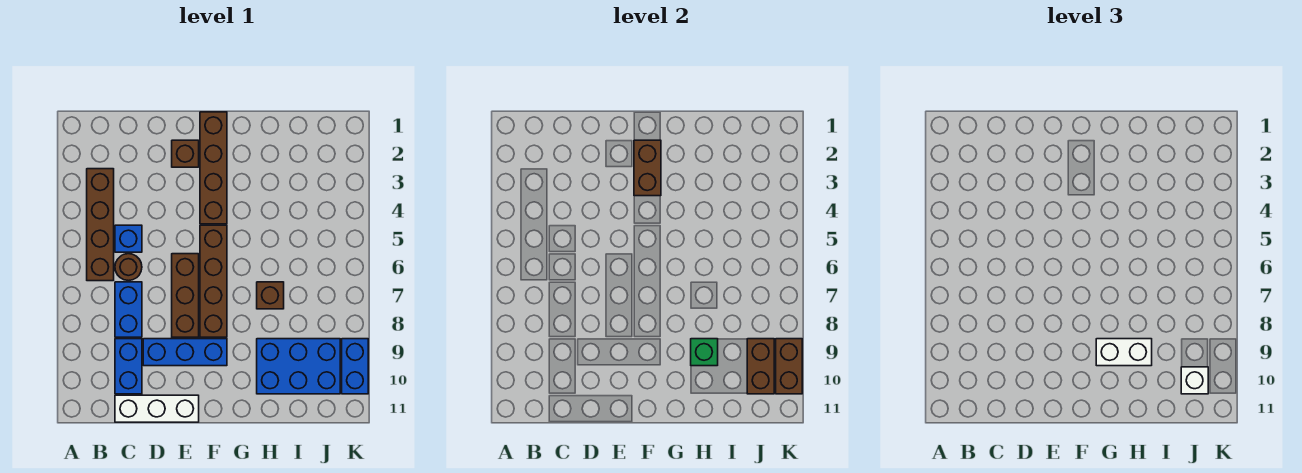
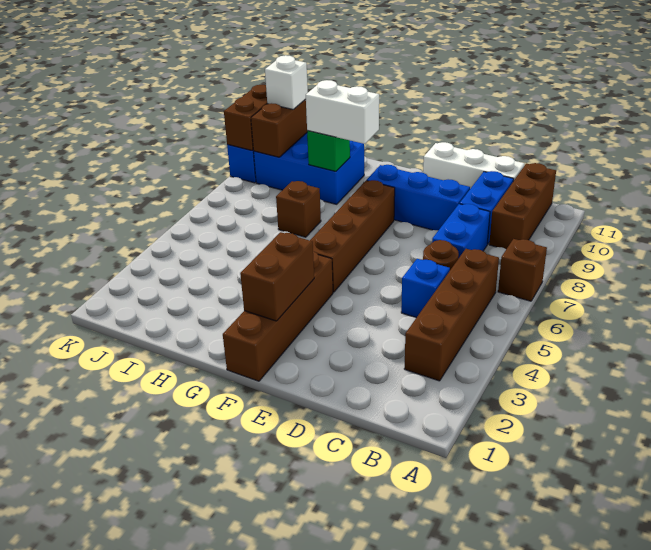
brown brick E2 level 1 -> brown brick A7 level 1
brown brick E6:E8 level 1 -> brown brick B9:B11 level 1

